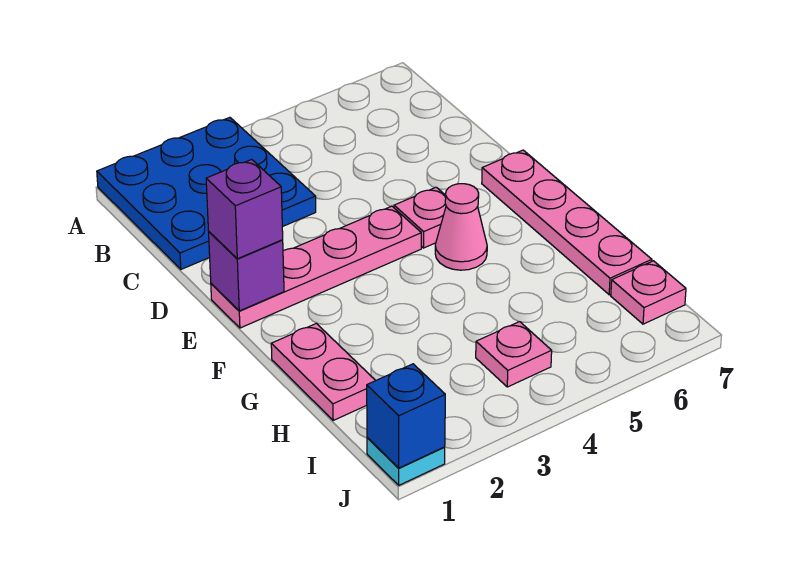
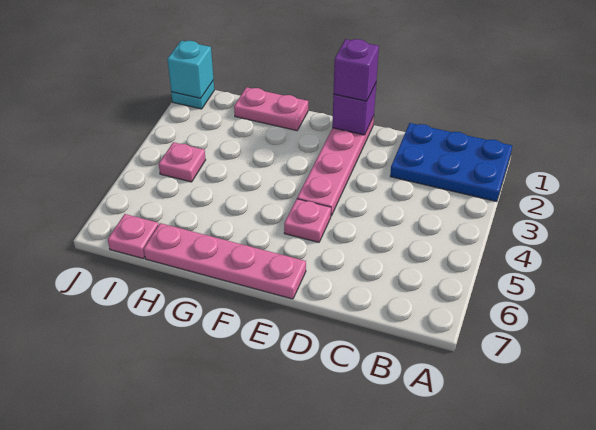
blue plate A1:C3 level 1 -> blue plate A1:C2 level 1
pink cone F5 level 1 -> none
blue brick J1 level 2 -> cyan brick J1 level 2

